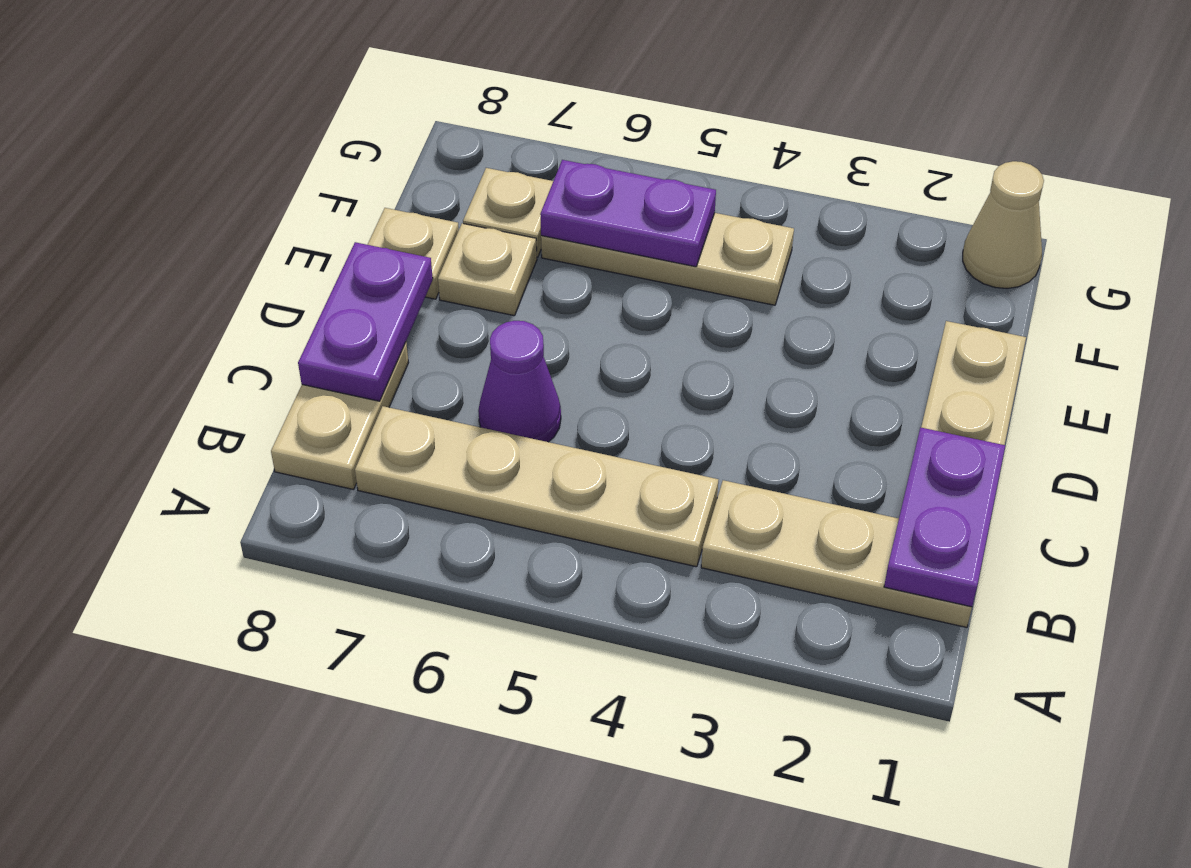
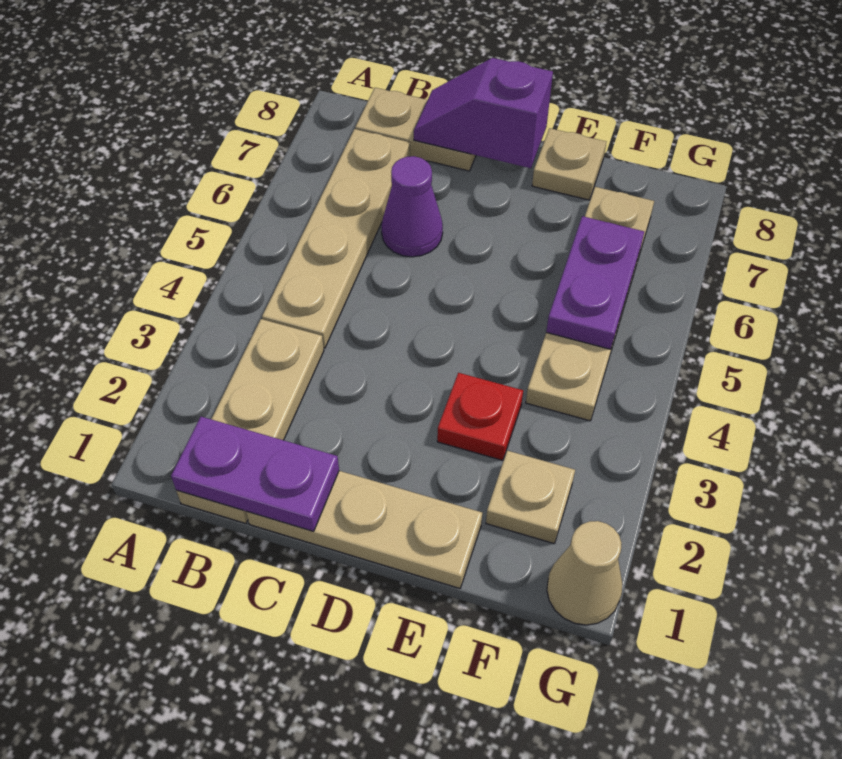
purple plate C8:D8 level 2 -> purple slope C8:D8 level 2 top D
none -> red plate E3 level 1
tan plate E7 level 1 -> tan plate F2 level 1

